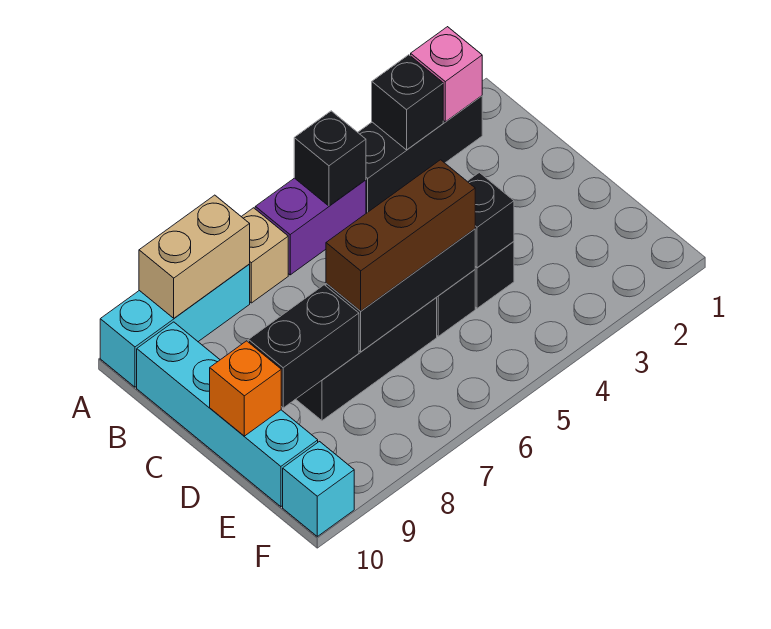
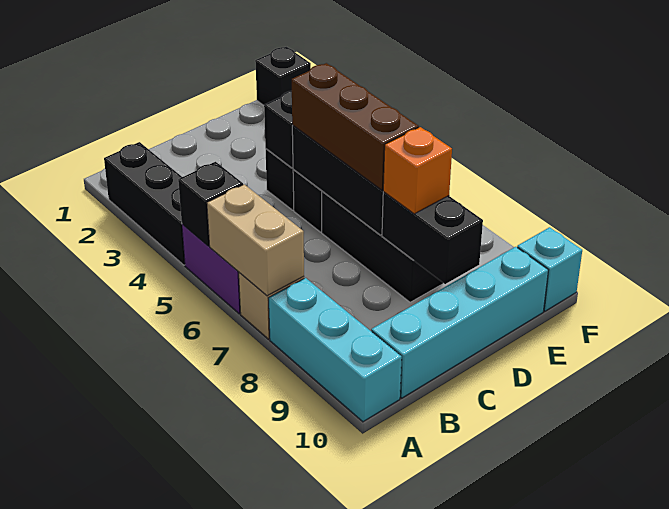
pink brick A2 level 2 -> none
black brick A3 level 2 -> black brick F1 level 1
tan brick A8:A9 level 2 -> tan brick A6:A7 level 2
orange brick D10 level 2 -> orange brick D8 level 3

